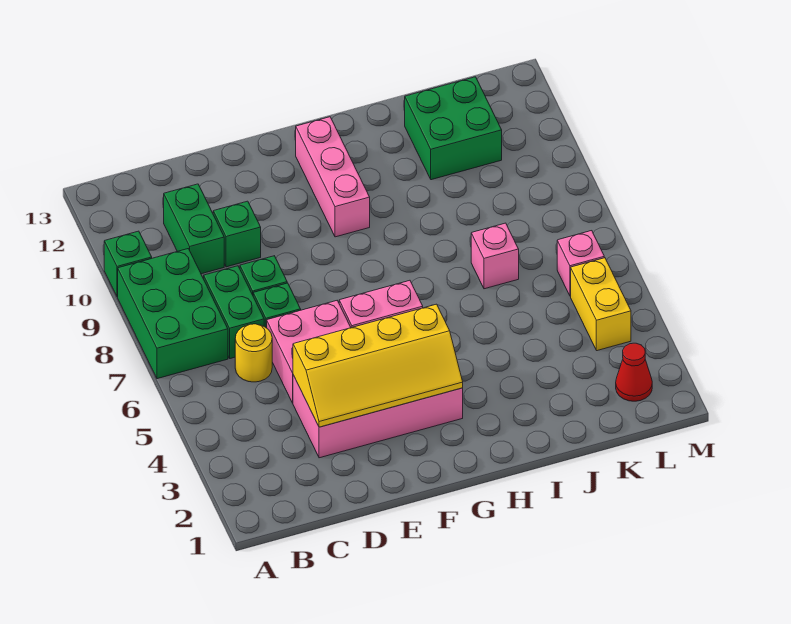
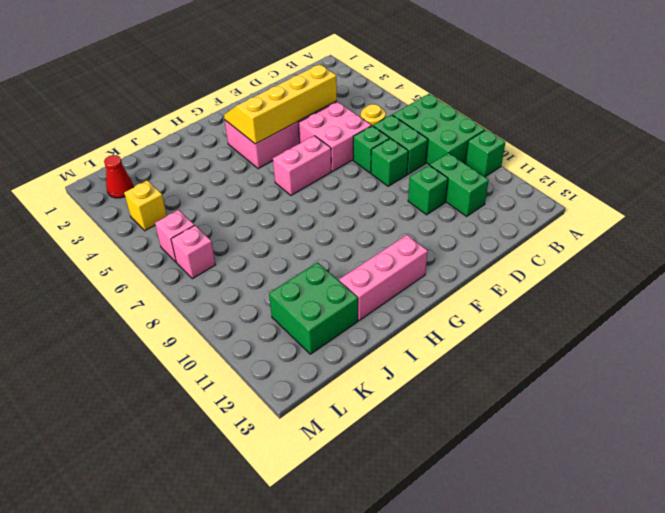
pink brick G10:G12 level 1 -> pink brick G12:I12 level 1
pink brick J7 level 1 -> pink brick L7 level 1
yellow brick L4:L5 level 1 -> yellow brick L4 level 1

